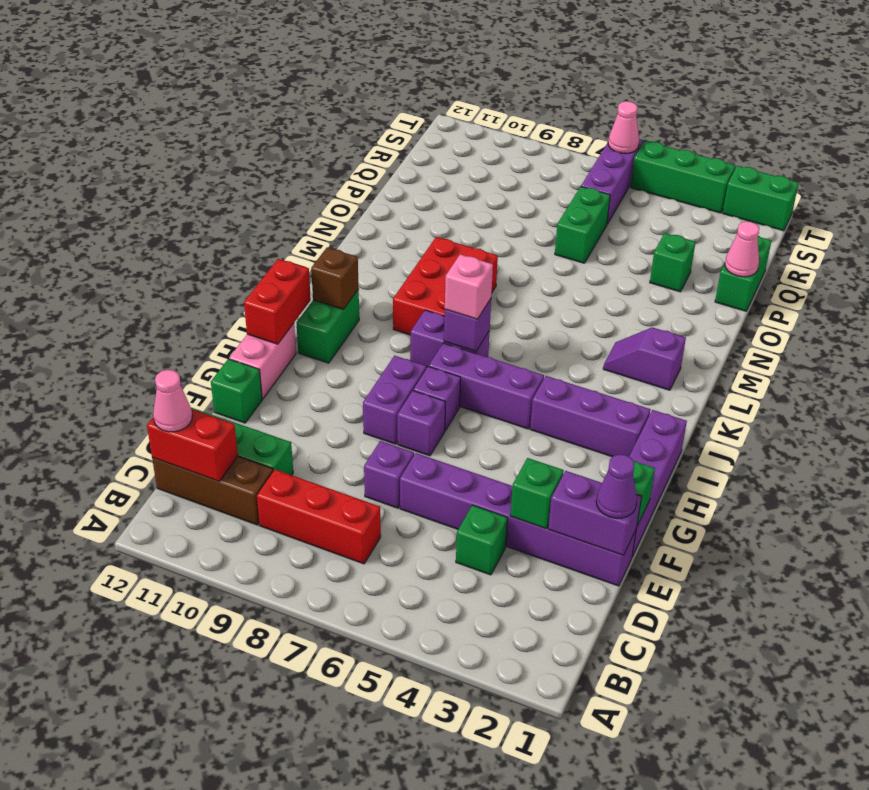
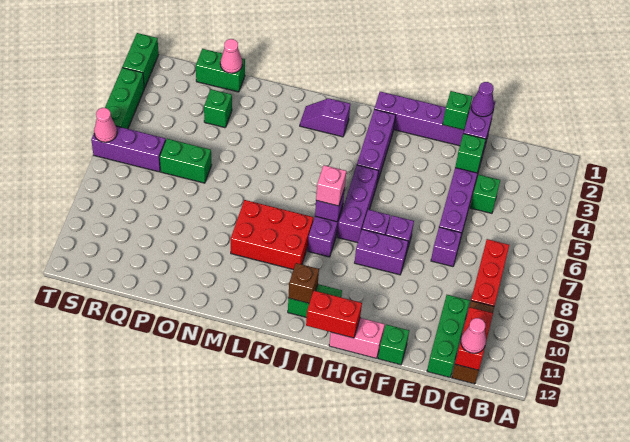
purple slope L2:L3 level 1 top 2 -> purple slope K2:L2 level 1 top K

